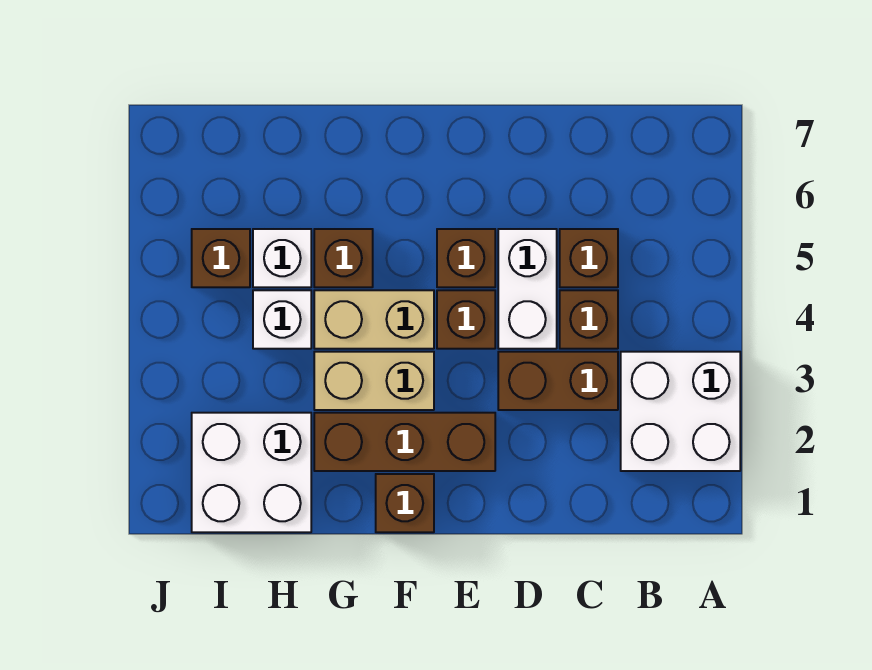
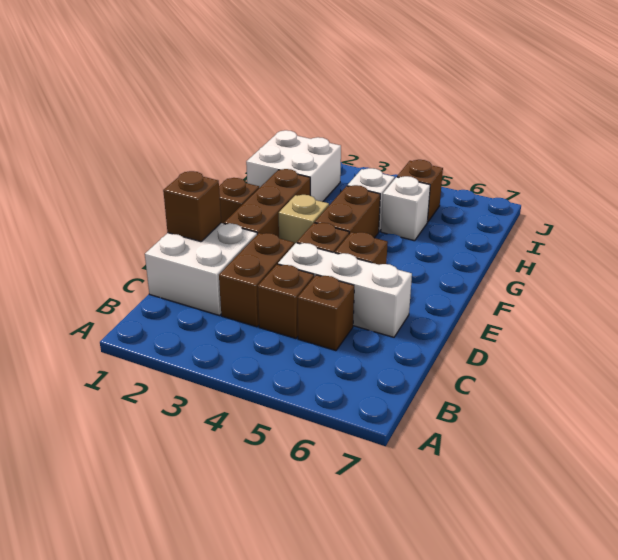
white brick A2:B3 level 1 -> white brick C1:D2 level 1
white brick D4:D5 level 1 -> white brick D4:D6 level 1
tan brick F3:G3 level 1 -> tan brick F3 level 1
tan brick F4:G4 level 1 -> brown brick F4:G4 level 1
brown brick G5 level 1 -> brown brick D1 level 2

